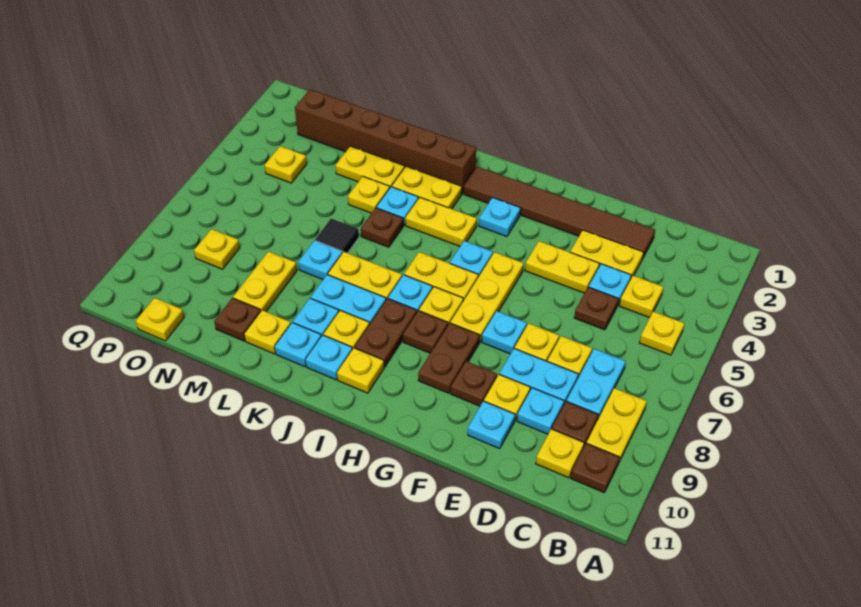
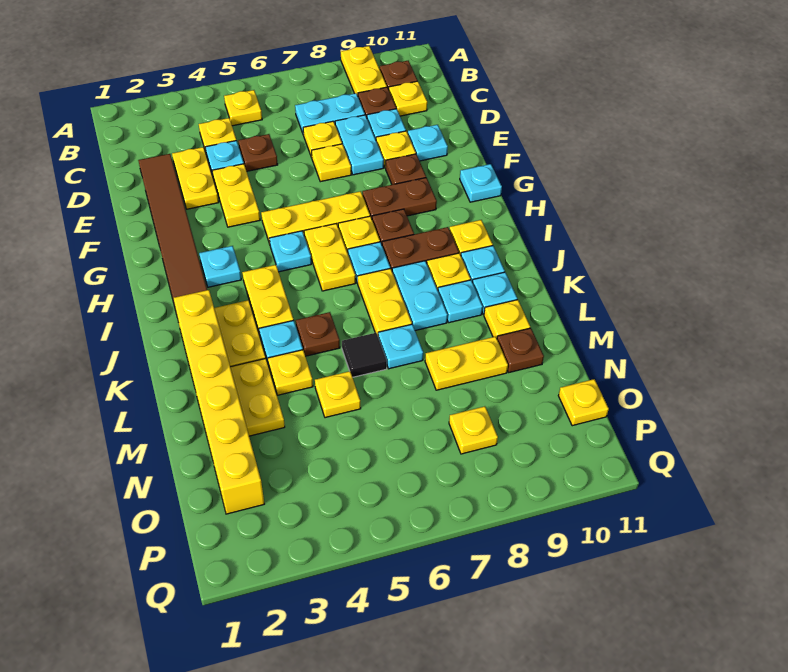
yellow plate B8:B9 level 1 -> yellow plate A9:B9 level 1
cyan plate F7 level 1 -> cyan plate G11 level 1
brown brick J2:O2 level 1 -> yellow brick J2:O2 level 1
yellow plate O4 level 1 -> yellow plate M5 level 1

